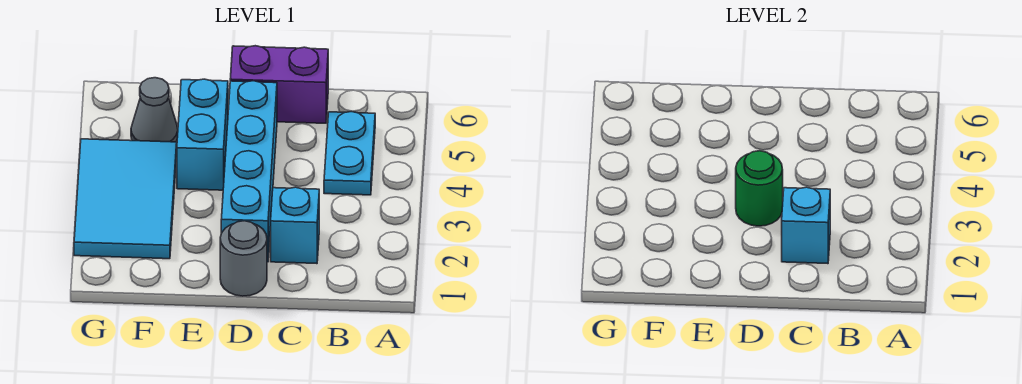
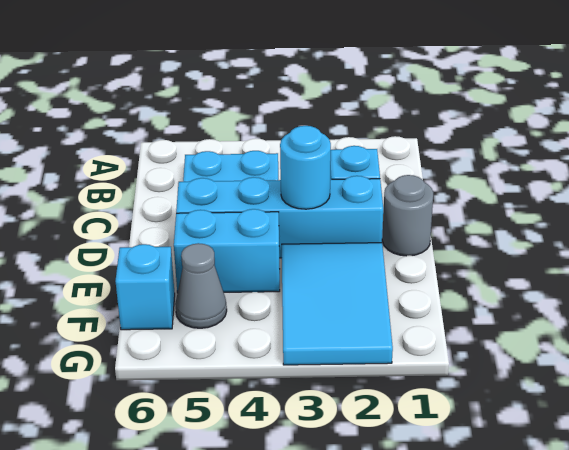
cyan brick C2 level 2 -> cyan brick F6 level 1
purple brick C6:D6 level 1 -> none
green round brick D3 level 2 -> cyan round brick D3 level 2
cyan tile F2:G4 level 1 -> cyan tile E2:G3 level 1

